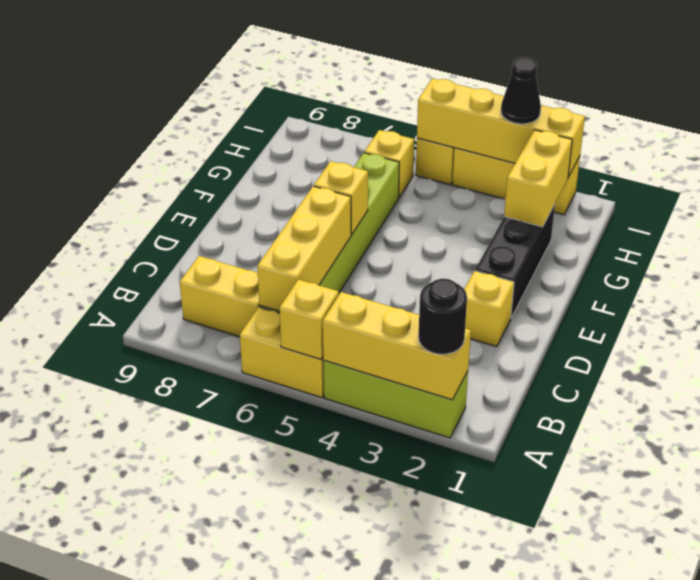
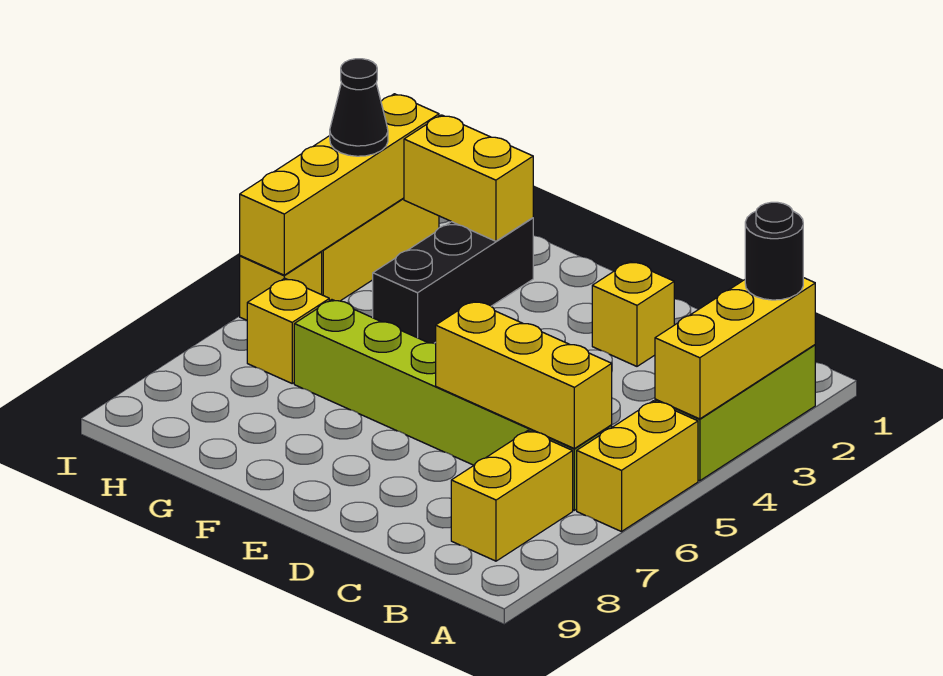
yellow brick A5 level 2 -> none
black brick E2:G2 level 1 -> black brick G2:G4 level 1
yellow brick E6 level 2 -> none

